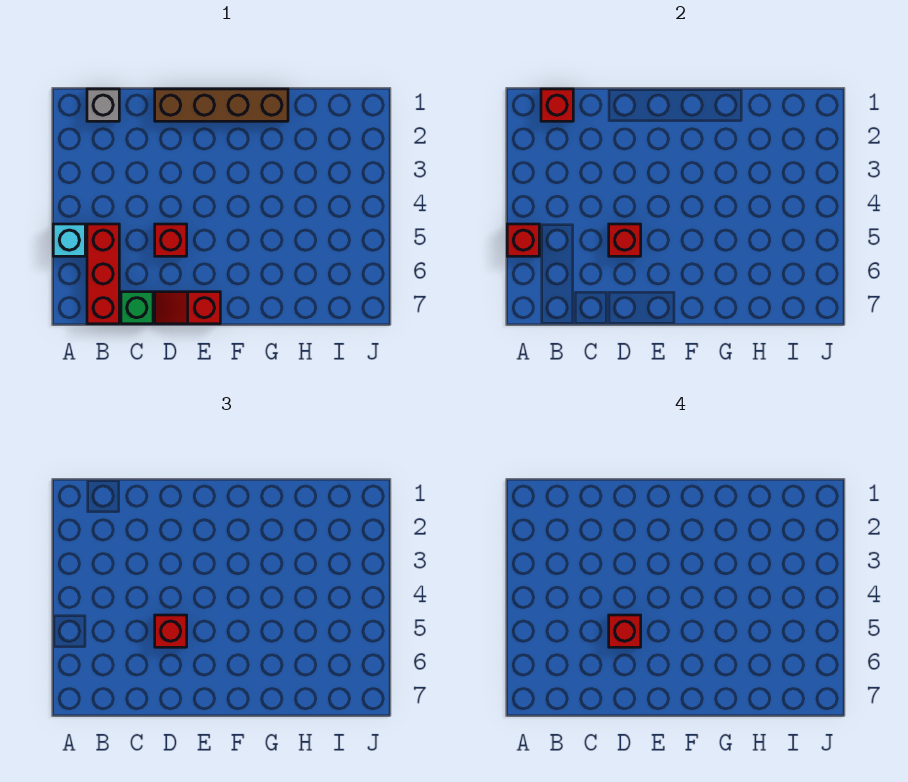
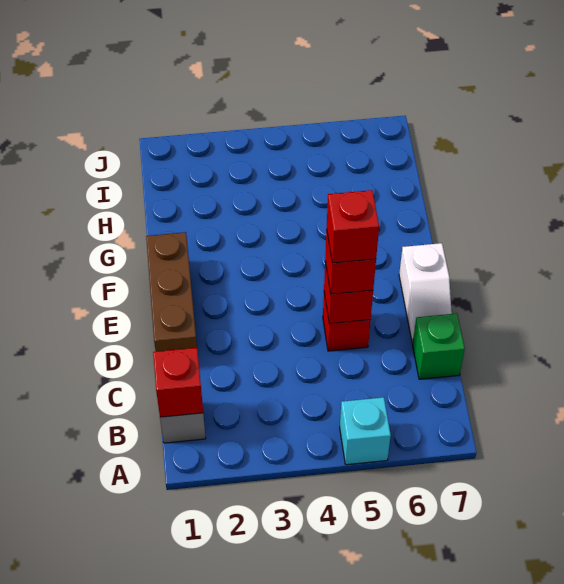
red brick A5 level 2 -> none
red brick B5:B7 level 1 -> none
brown brick D1:G1 level 1 -> brown brick D1:F1 level 1
red slope D7:E7 level 1 top E -> white slope D7:E7 level 1 top E

